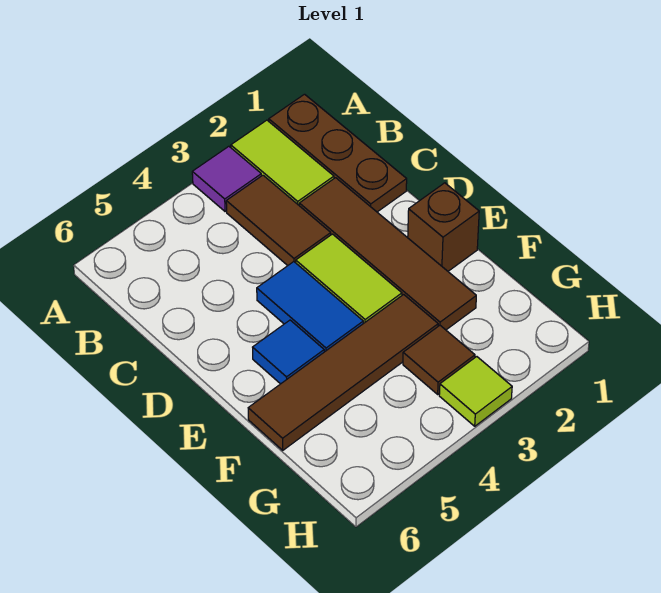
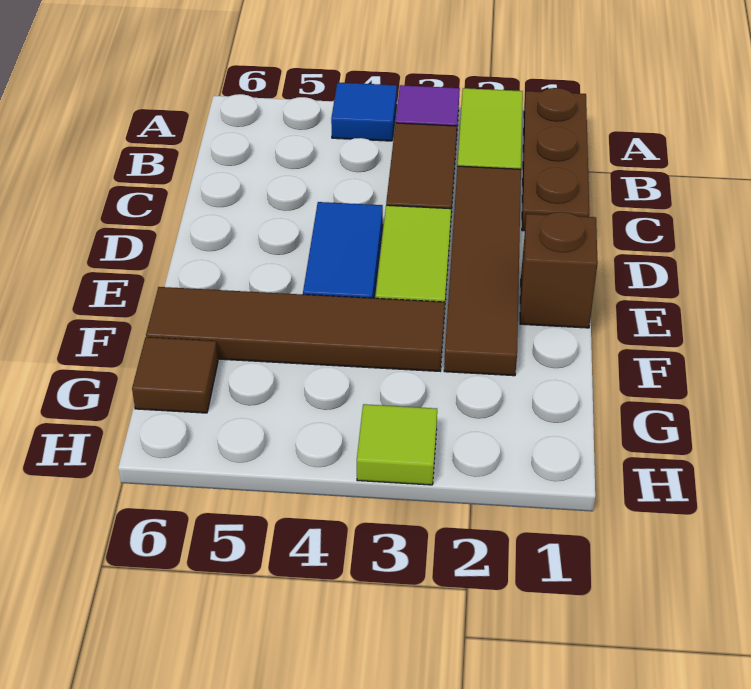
blue tile E5 level 1 -> blue tile A4 level 1
brown tile G3 level 1 -> brown tile G6 level 1

